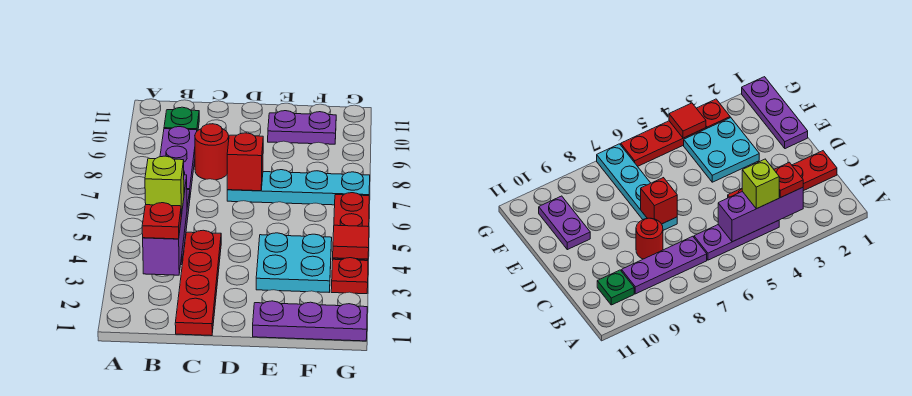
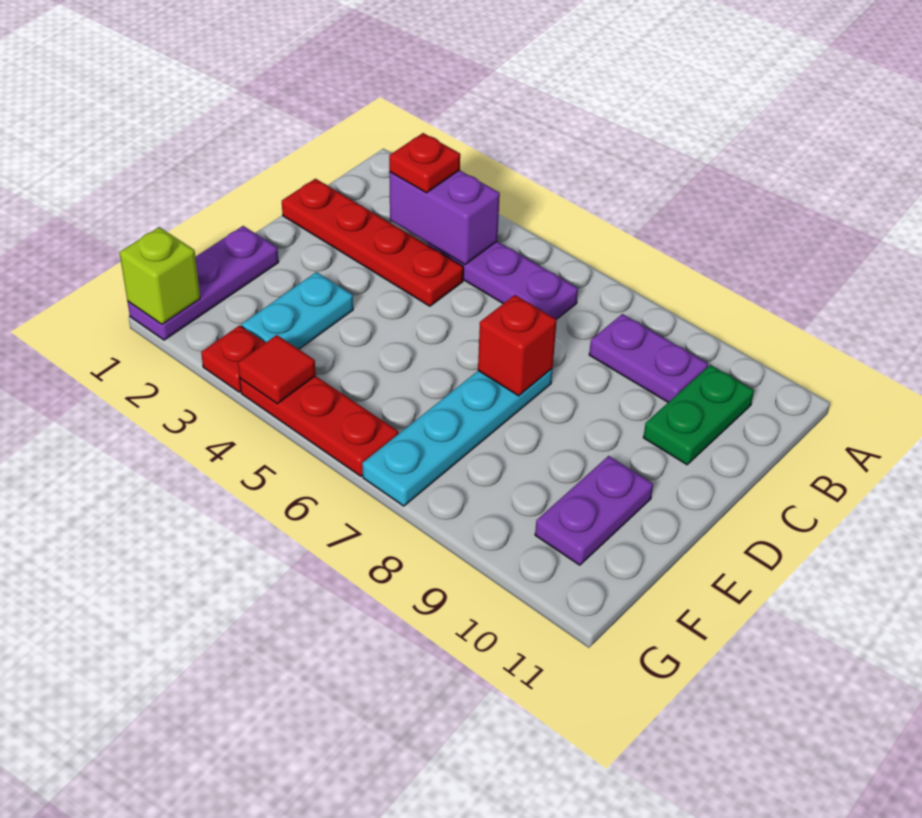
purple brick B3:B5 level 2 -> purple brick B3:B4 level 2
lime brick B4 level 3 -> lime brick G1 level 2
purple plate B7:B9 level 1 -> purple plate B8:B9 level 1
green plate B10 level 1 -> green plate B10:C10 level 1
red round brick C8 level 1 -> none
cyan plate E3:F4 level 1 -> cyan plate E3:F3 level 1

